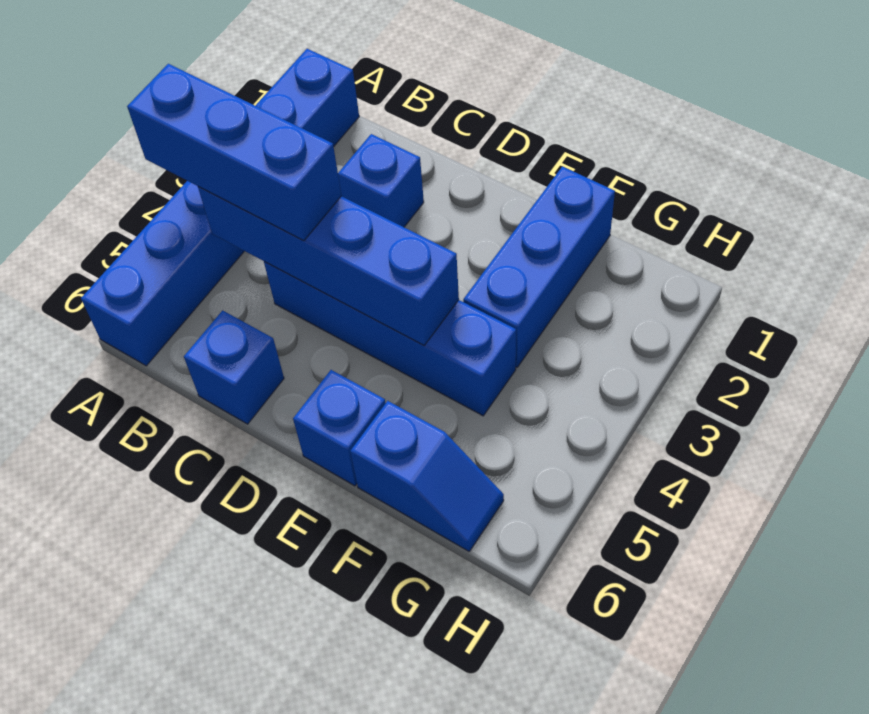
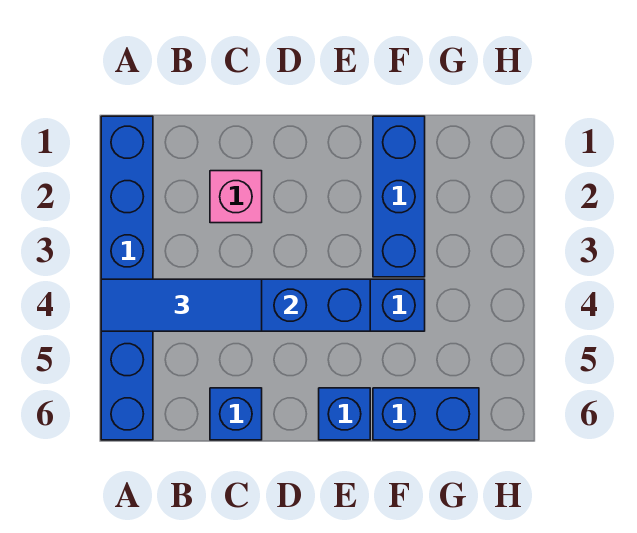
blue brick A4:C4 level 3 -> blue tile A4:C4 level 3
blue brick C2 level 1 -> pink brick C2 level 1
blue slope F6:G6 level 1 top F -> blue brick F6:G6 level 1

